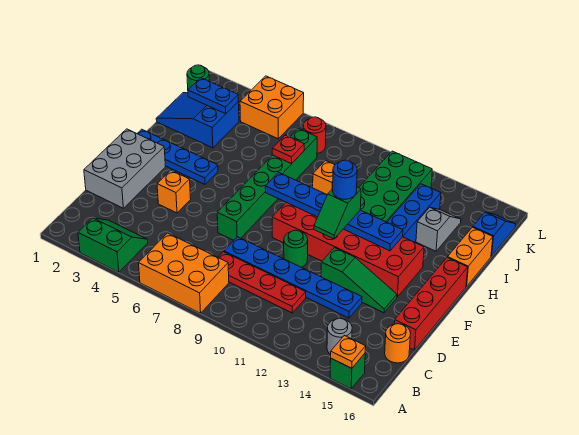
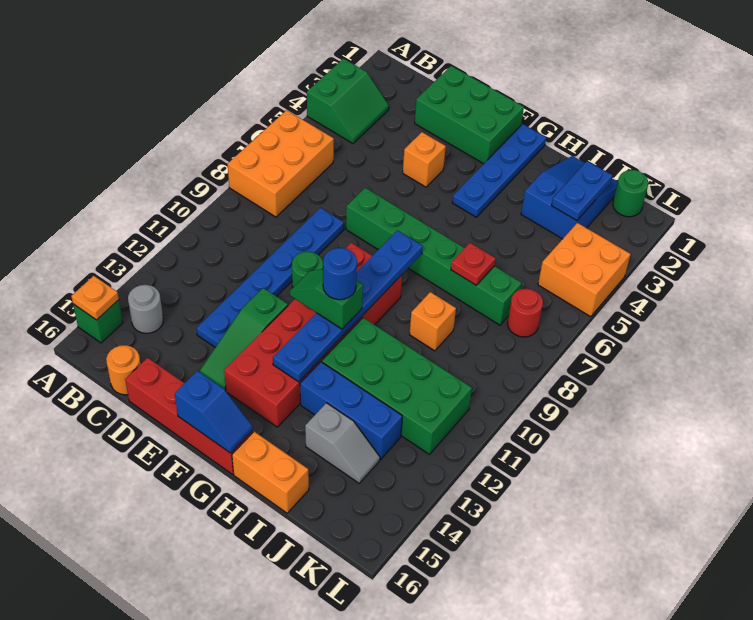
red plate C8:C11 level 1 -> none
grey brick D1:F2 level 1 -> green brick D1:F2 level 1
blue slope J16:K16 level 1 top J -> blue slope F16:G16 level 2 top F

